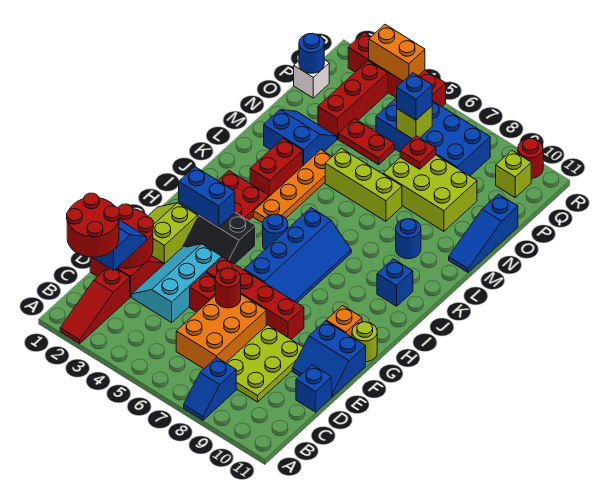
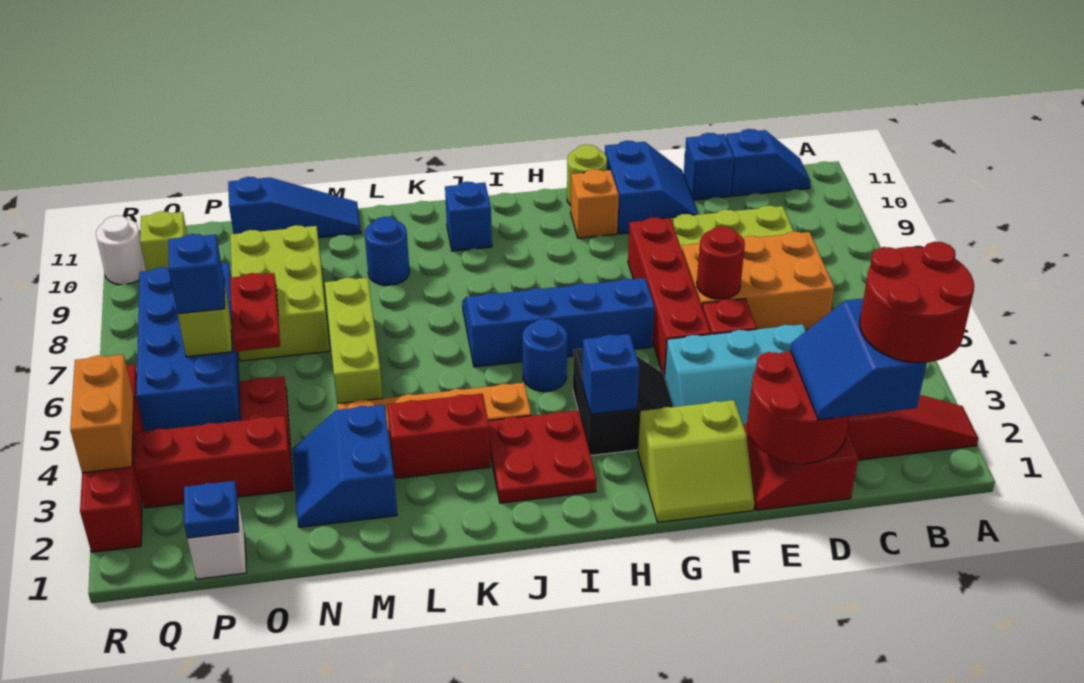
blue slope A8:B8 level 1 top B -> blue slope B11:C11 level 1 top C
blue brick H2:H3 level 2 -> blue brick H3 level 2
red plate O7 level 2 -> red plate O6:O7 level 2
blue round brick P1 level 2 -> blue plate P1 level 2
red round brick R10 level 1 -> white round brick R10 level 1

